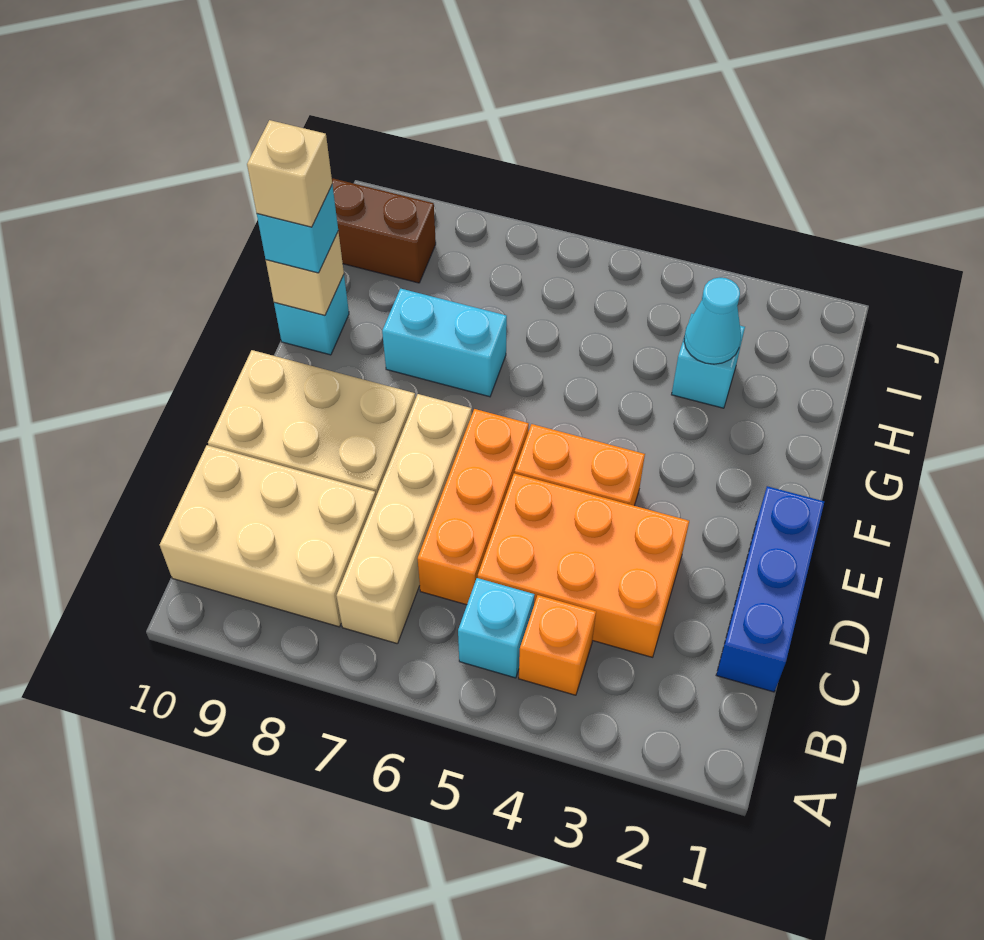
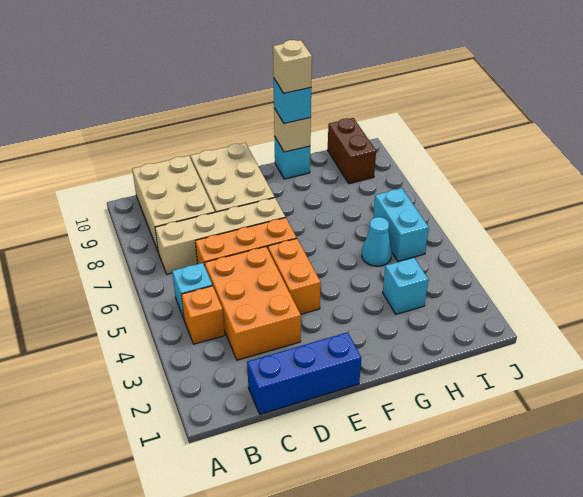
cyan brick G7:G8 level 1 -> cyan brick I5:I6 level 1
cyan cone H3 level 2 -> cyan cone H5 level 1

